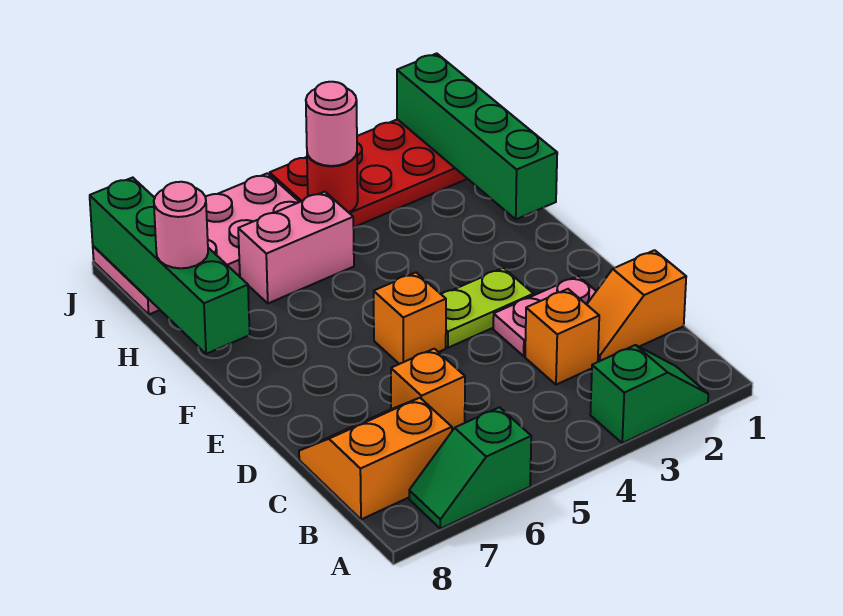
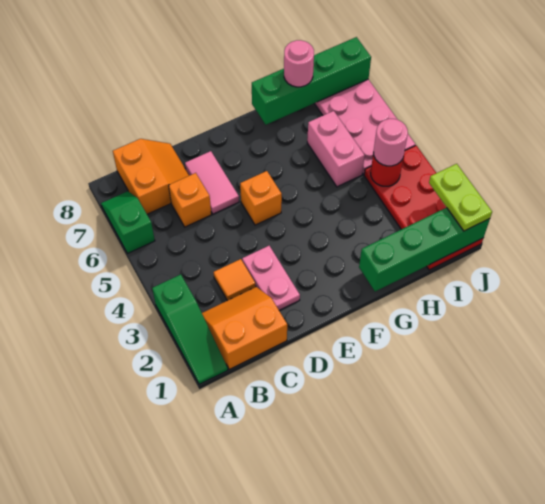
green slope A2:A3 level 1 top 3 -> green slope A1:A3 level 1 top 3
orange slope C1:C2 level 1 top 1 -> orange slope B1:C2 level 1 top 1
orange brick C3 level 1 -> orange tile C3 level 1
none -> pink tile D6:D7 level 1
lime plate E3:E4 level 1 -> lime plate J1:J2 level 3

